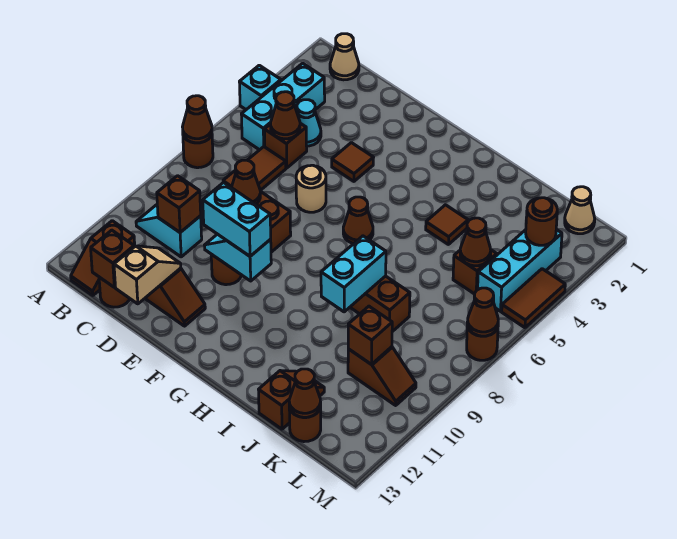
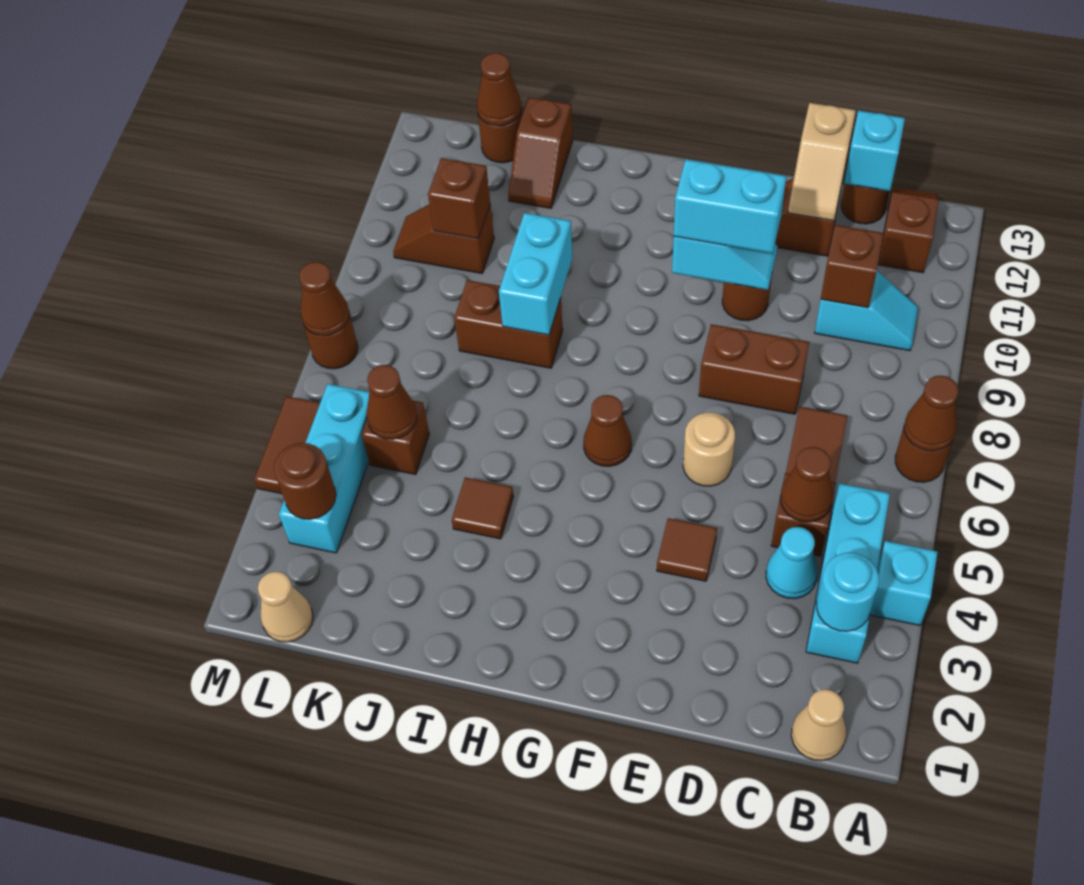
none -> cyan round brick B3 level 2
brown brick C13 level 2 -> cyan brick C13 level 2
brown cone D8 level 2 -> none

